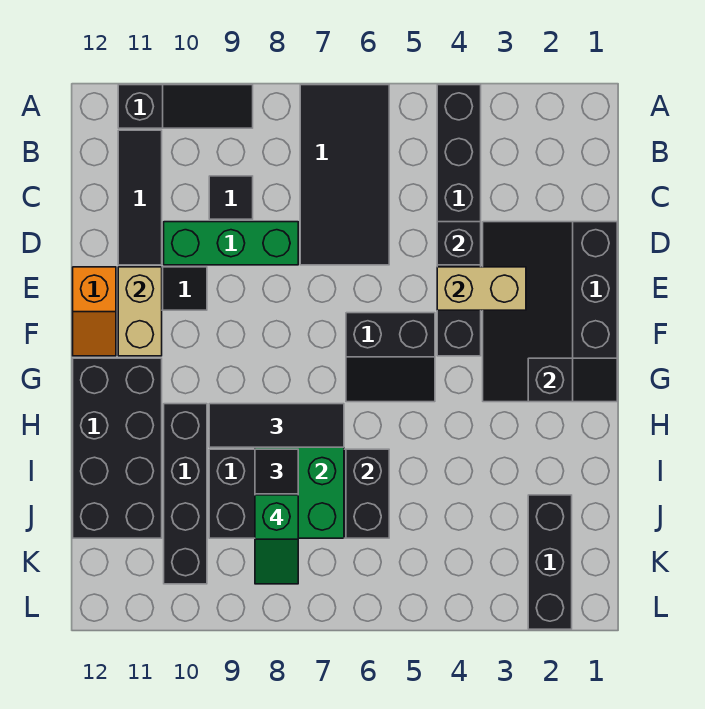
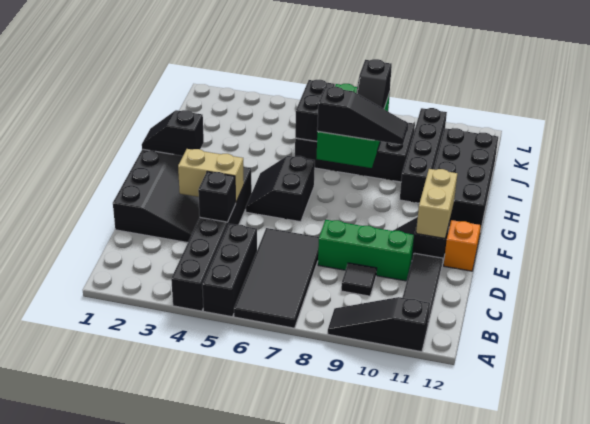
black slope F5:G6 level 1 top F -> black slope F5:G6 level 1 top 6
black tile H7:H9 level 3 -> black slope H7:H9 level 3 top 7
black brick J2:L2 level 1 -> black brick A5:C5 level 1
green slope J8:K8 level 4 top J -> none

